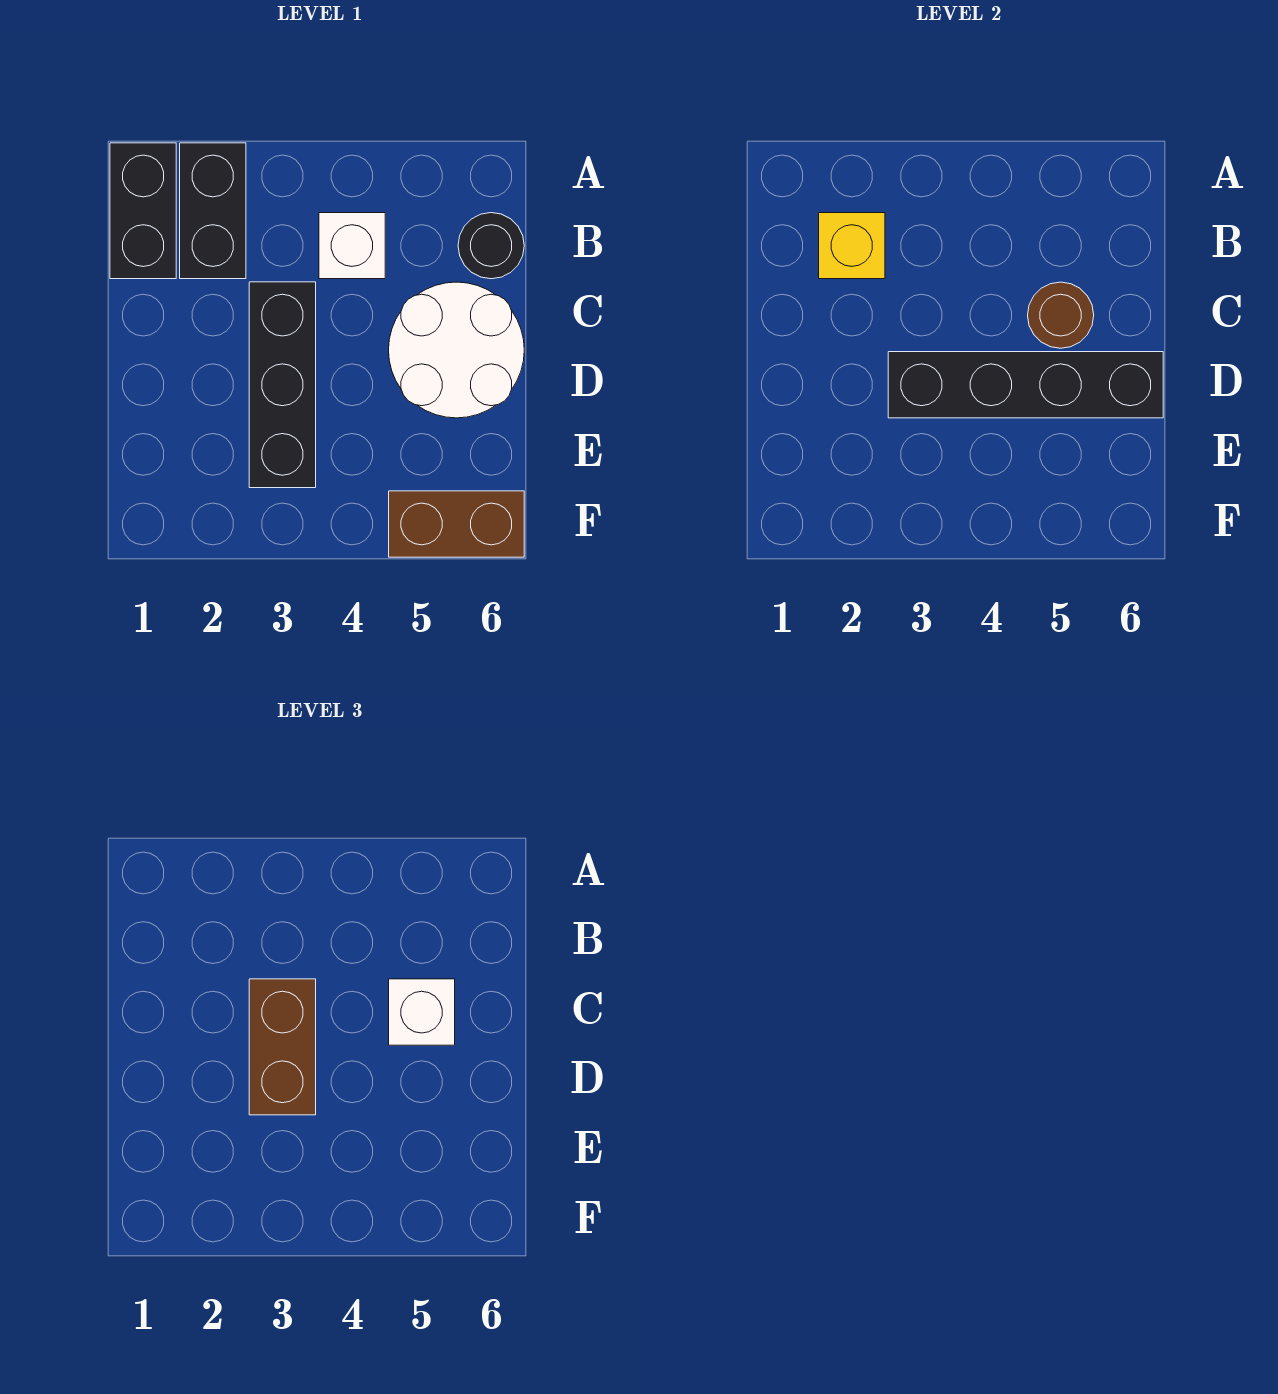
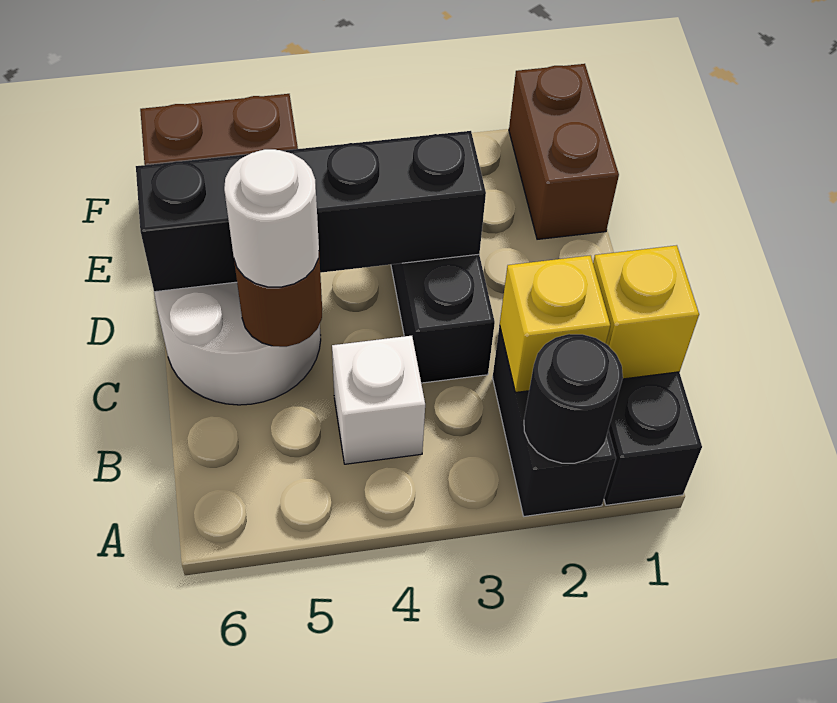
none -> yellow brick B1 level 2
black round brick B6 level 1 -> black round brick A2 level 2
brown brick C3:D3 level 3 -> brown brick E1:F1 level 1
white brick C5 level 3 -> white round brick C5 level 3

